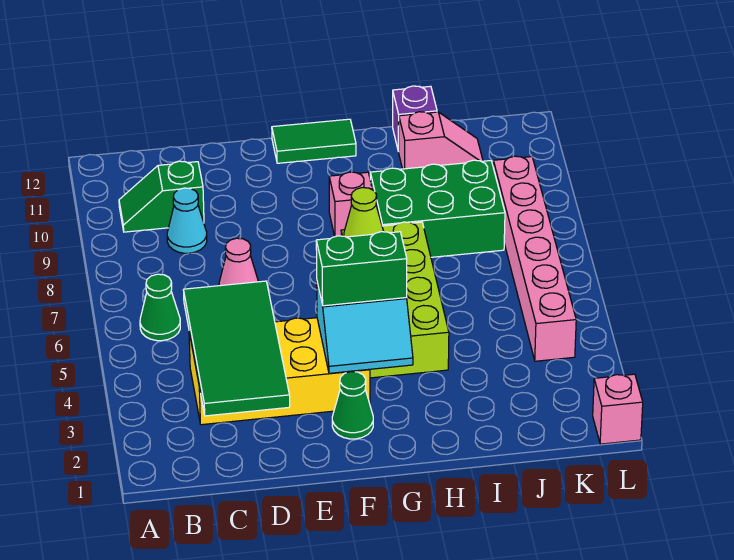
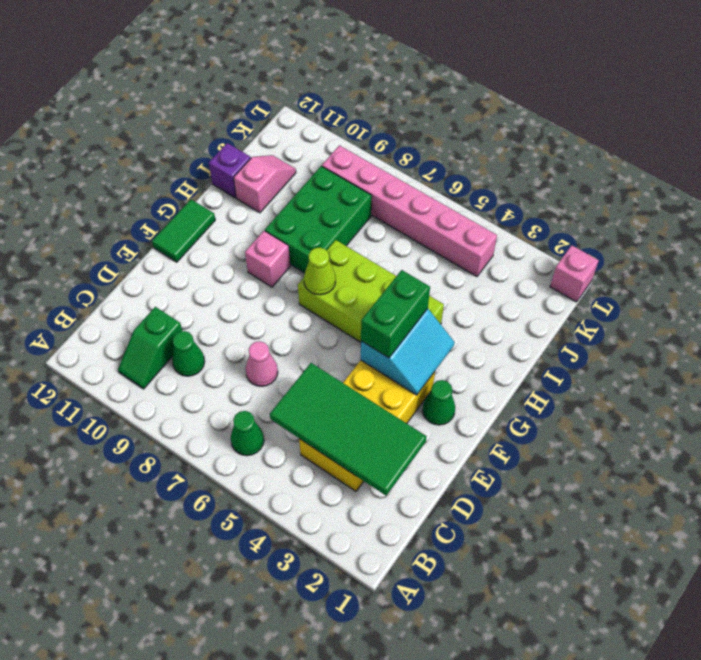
cyan cone C9 level 1 -> green cone C9 level 1

